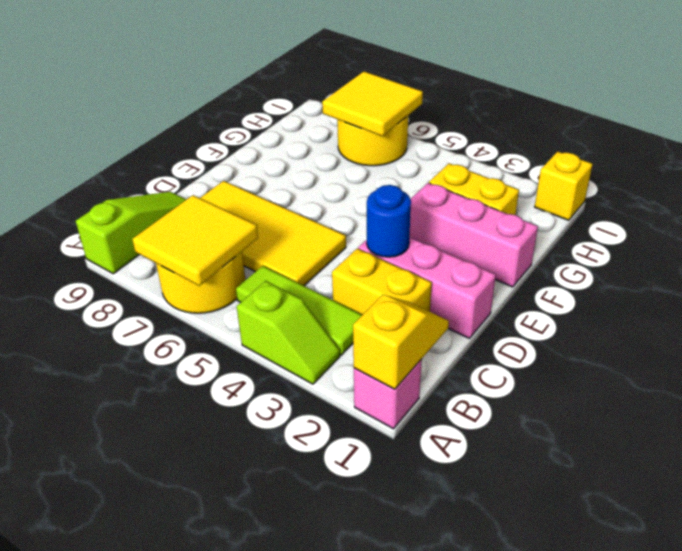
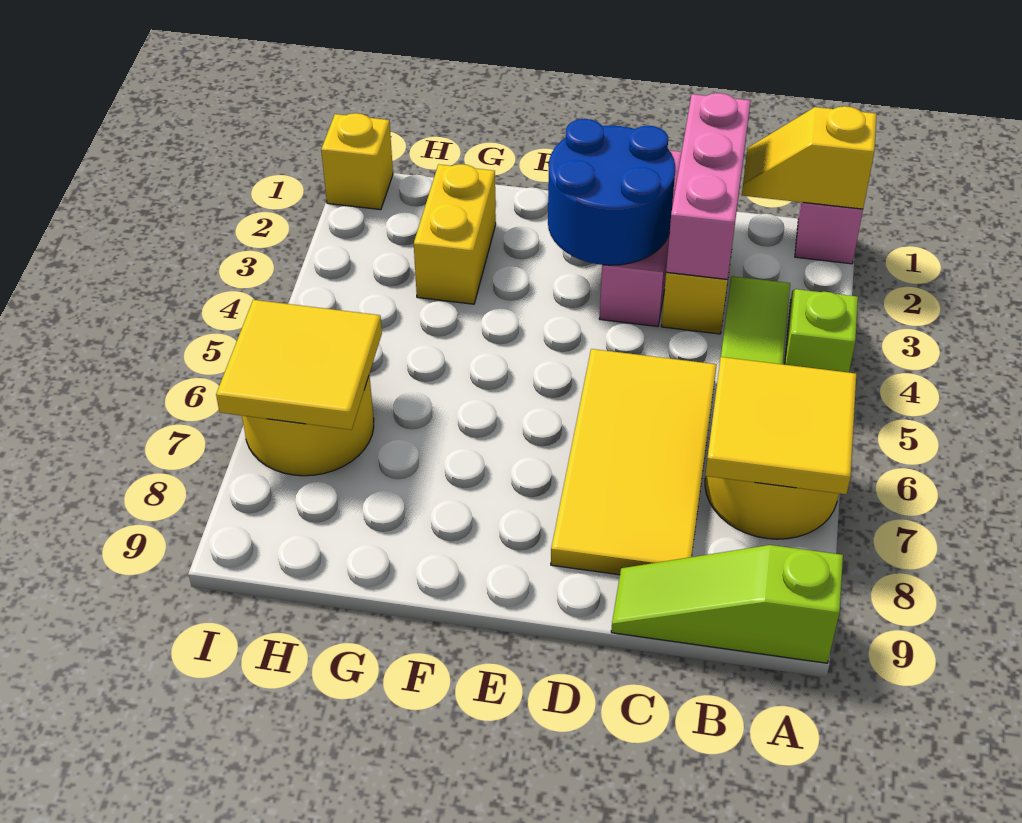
blue round brick D3 level 2 -> blue round brick D2:E3 level 2
pink brick F1:F3 level 1 -> pink brick C1:C3 level 2

